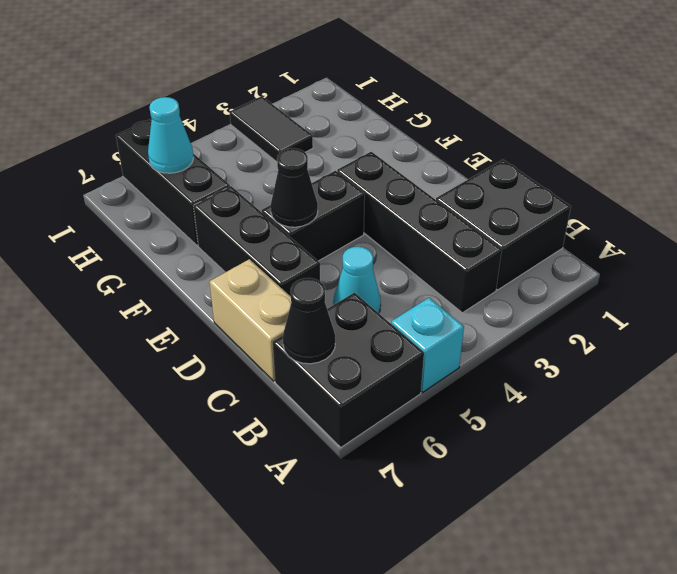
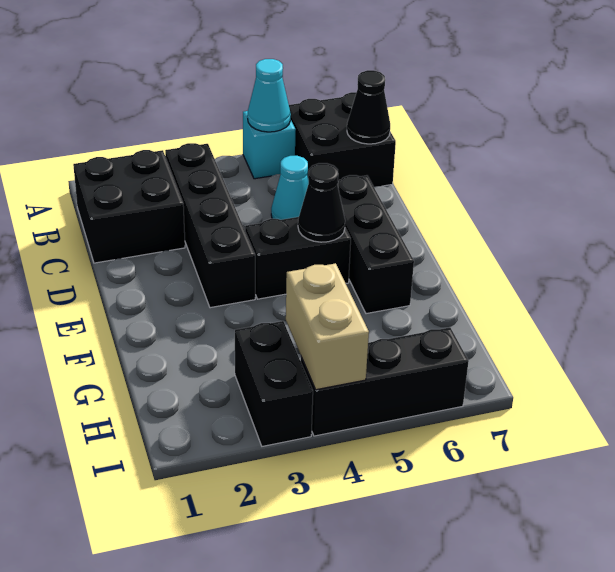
tan brick C7:D7 level 1 -> tan brick H4:I4 level 2
black brick G6:I6 level 1 -> black brick I4:I6 level 1
black tile H3:I3 level 1 -> black brick H3:I3 level 1
cyan cone H6 level 2 -> cyan cone A5 level 2

